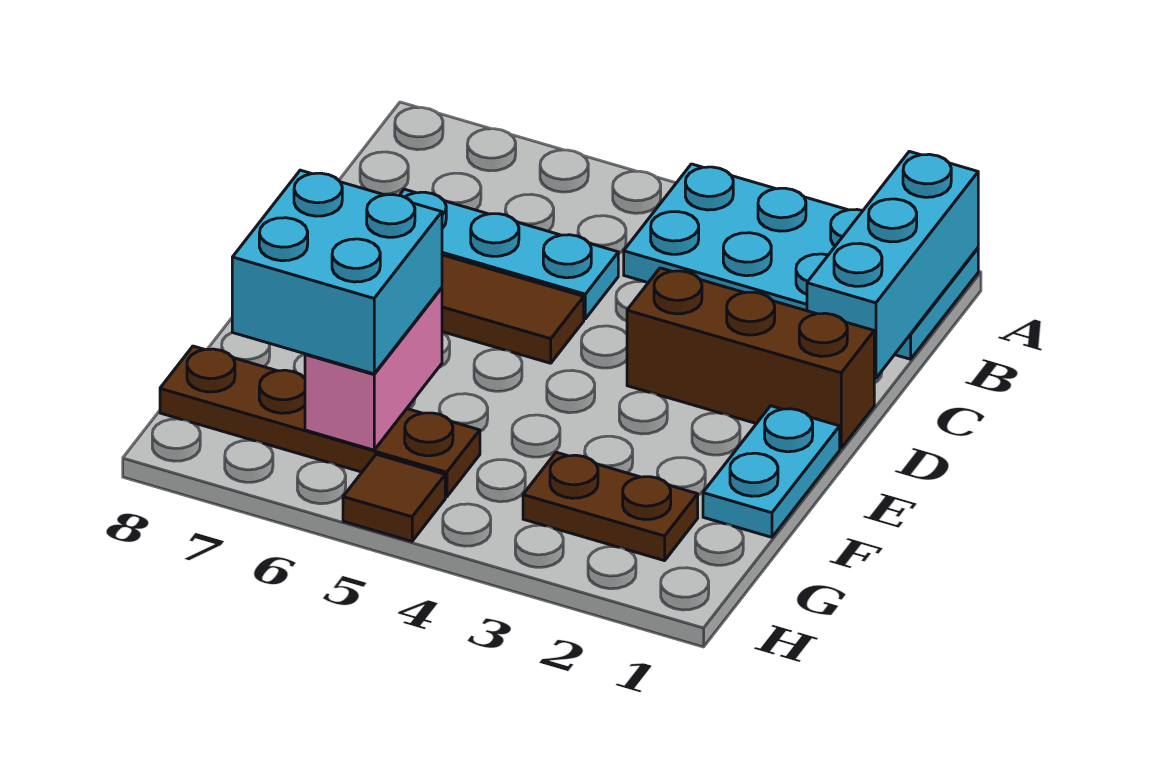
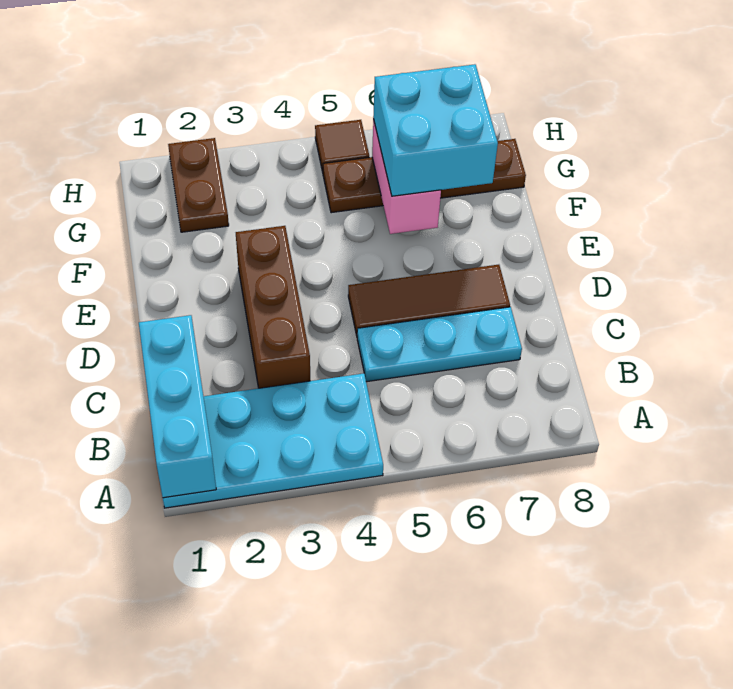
brown brick D1:D3 level 1 -> brown brick C3:E3 level 1
cyan plate E1:F1 level 1 -> none
brown plate G2:G3 level 1 -> brown plate G2:H2 level 1

